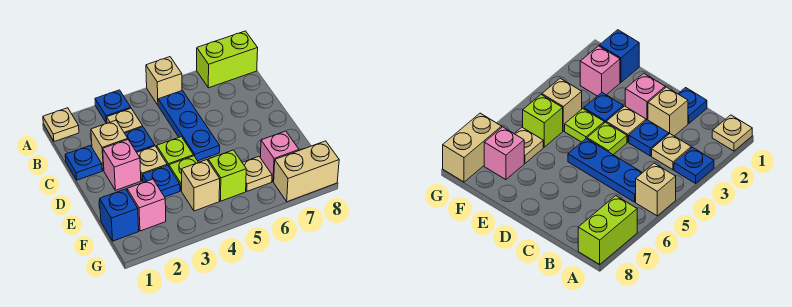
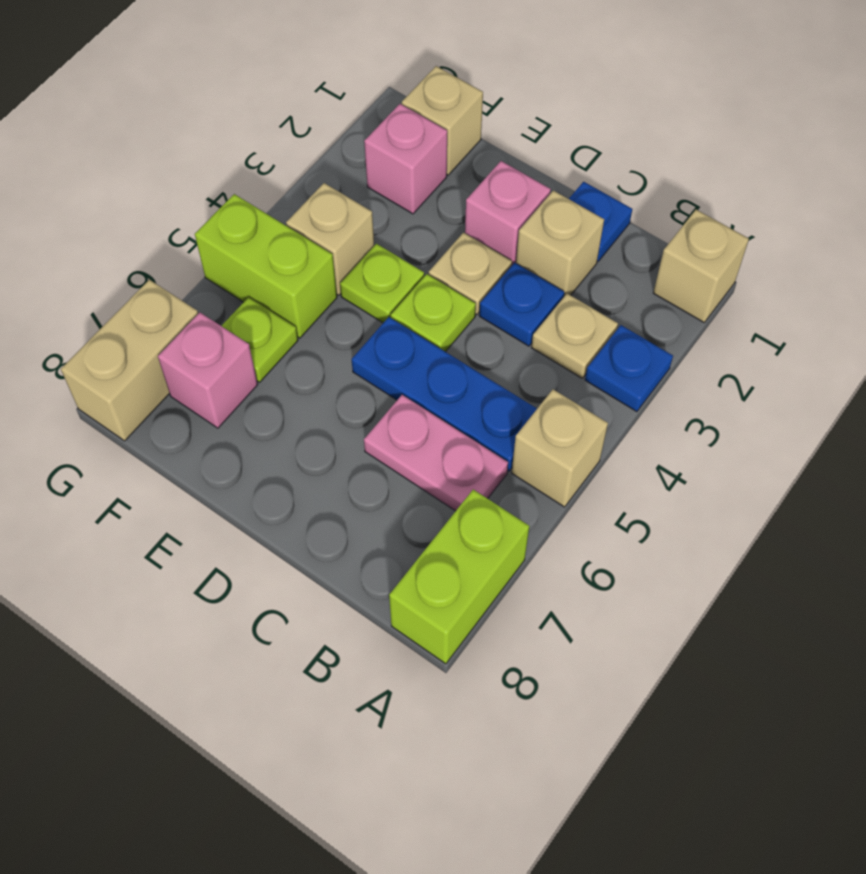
tan plate A1 level 1 -> tan brick A1 level 1
none -> pink plate B6:C6 level 1
blue plate E3 level 1 -> none
blue brick F1 level 1 -> tan brick F1 level 1
lime brick F5 level 1 -> lime brick F5:G5 level 1
tan plate F6 level 1 -> lime plate F6 level 1

